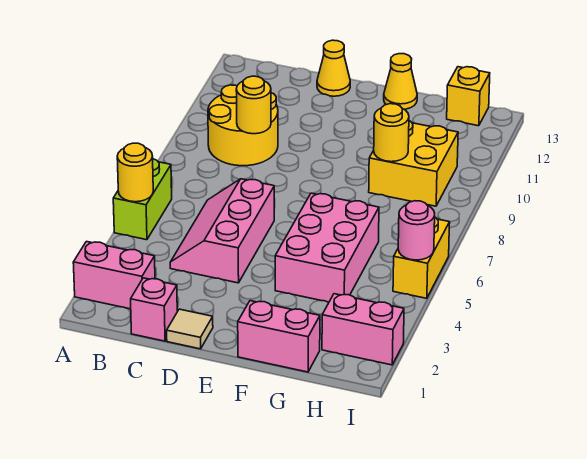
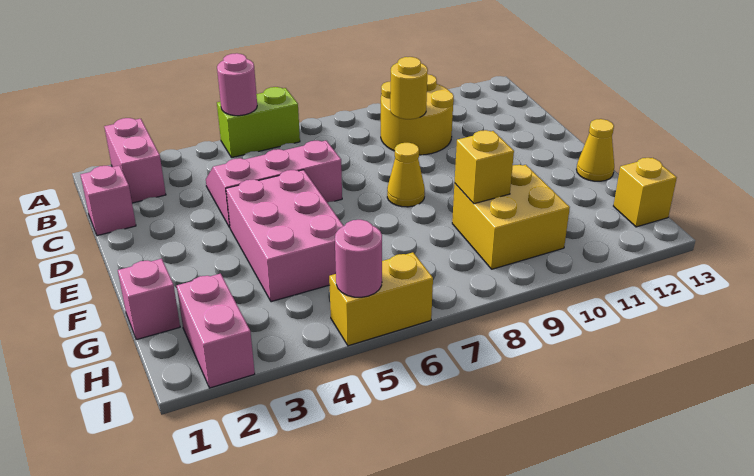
yellow round brick A5 level 2 -> pink round brick A5 level 2
tan tile D1 level 1 -> none
yellow cone D13 level 1 -> yellow cone E8 level 1
pink brick F1:G1 level 1 -> pink brick G1 level 1
pink brick F4:G6 level 1 -> pink brick E4:G5 level 1
yellow round brick G9 level 2 -> yellow brick G9 level 2

